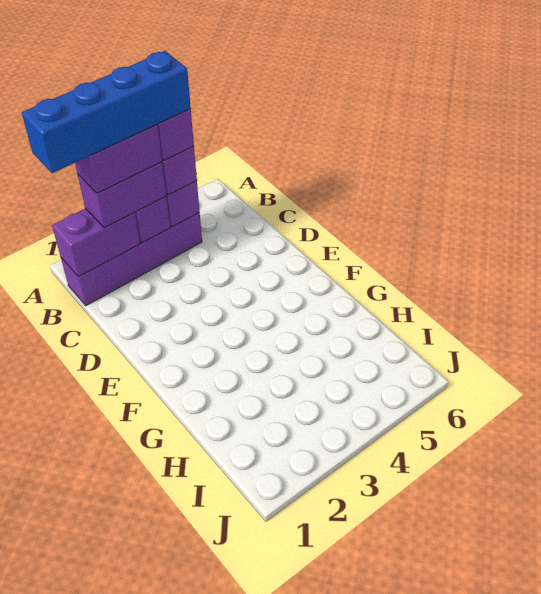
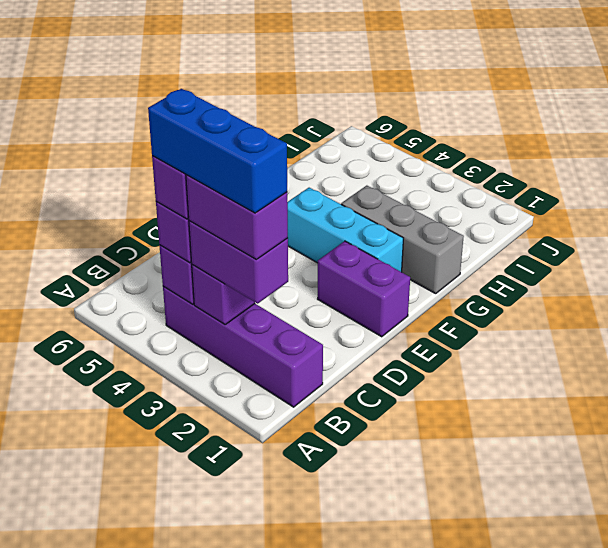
purple brick B1:B2 level 2 -> purple brick E1:E2 level 1
blue brick B1:B4 level 5 -> blue brick B2:B4 level 5
none -> cyan brick F2:F4 level 1
none -> grey brick G1:G3 level 1

